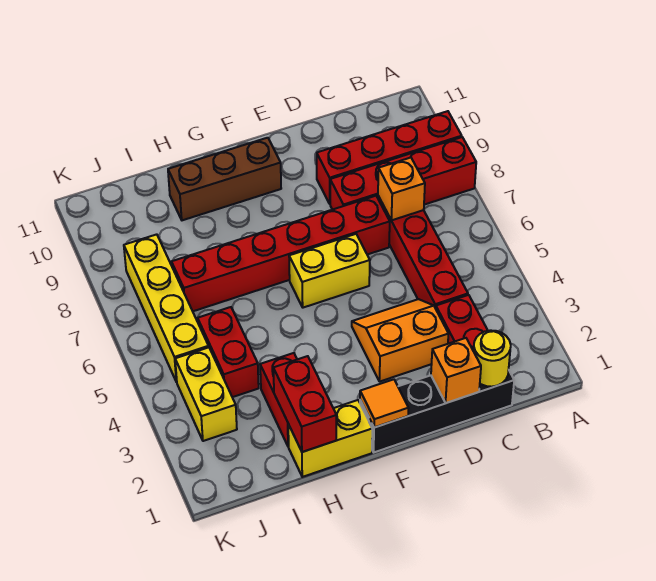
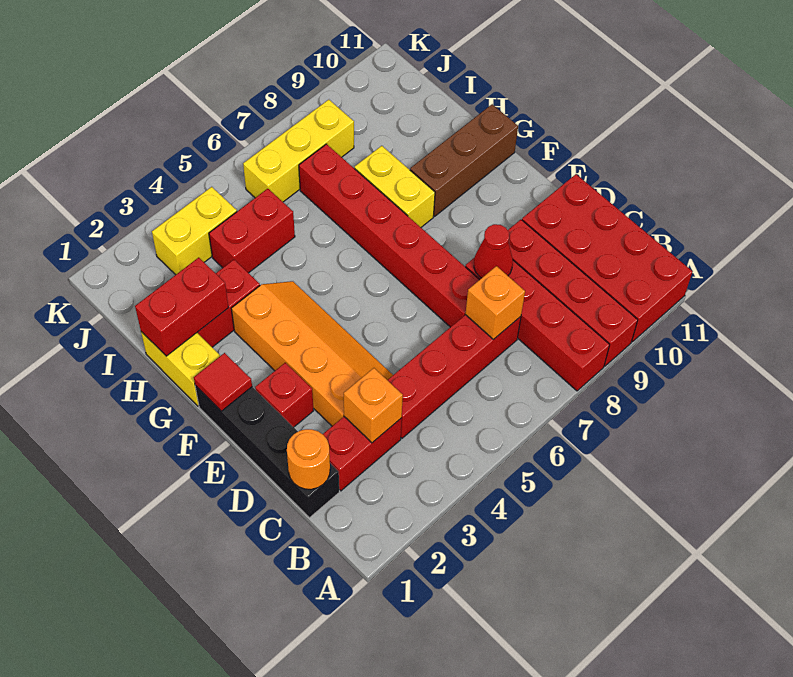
none -> red brick A10:D11 level 1
yellow round brick C1 level 2 -> orange round brick C1 level 2
orange brick D1 level 2 -> orange brick C3 level 2
orange slope D3:E4 level 1 top 3 -> orange slope D3:G4 level 1 top 3
none -> red cone D8 level 2
none -> red brick E2 level 1
yellow brick E6:F6 level 1 -> yellow brick G8:H8 level 1
orange tile F1 level 2 -> red tile F1 level 2
brown brick F10:H10 level 1 -> brown brick G9:G11 level 1
yellow brick J5:J8 level 1 -> yellow brick J6:J8 level 1

